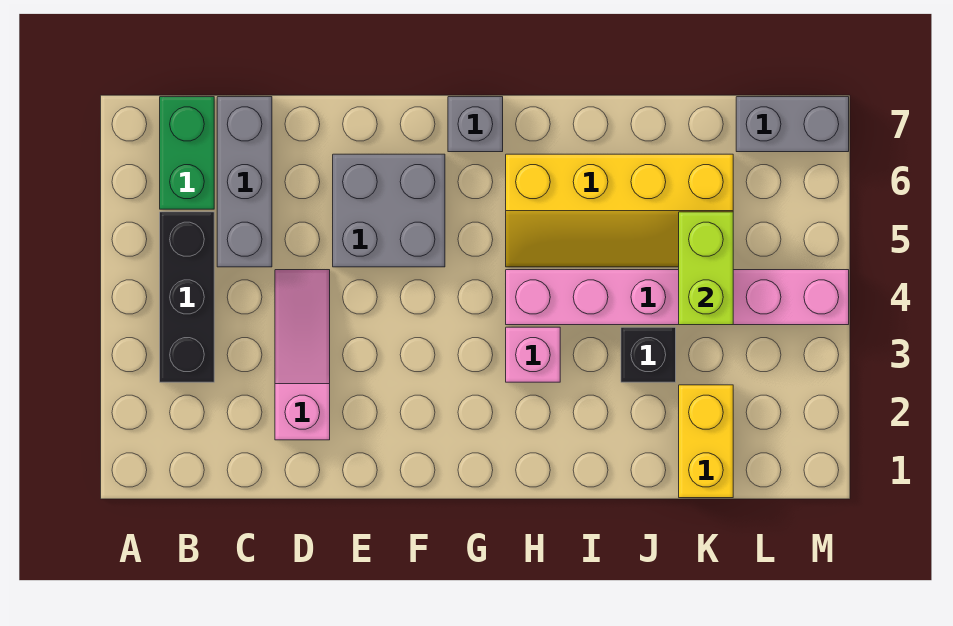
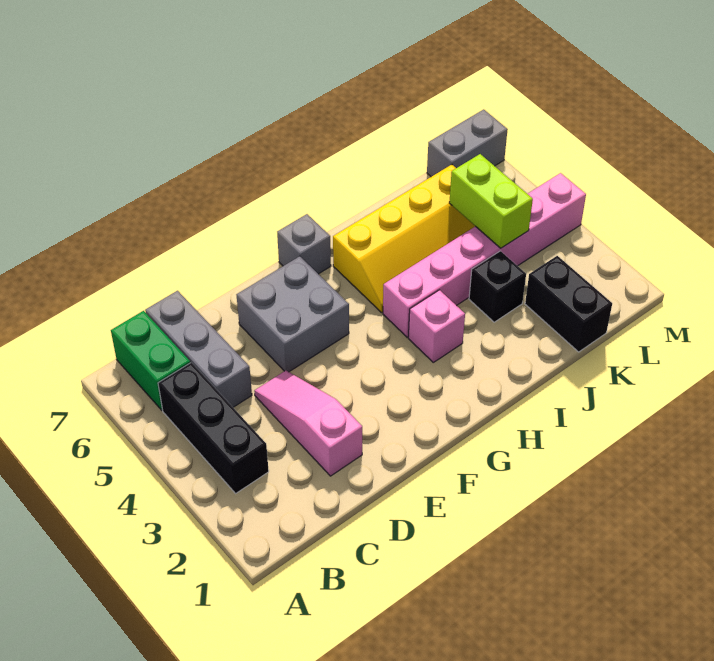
yellow brick K1:K2 level 1 -> black brick K1:K2 level 1

